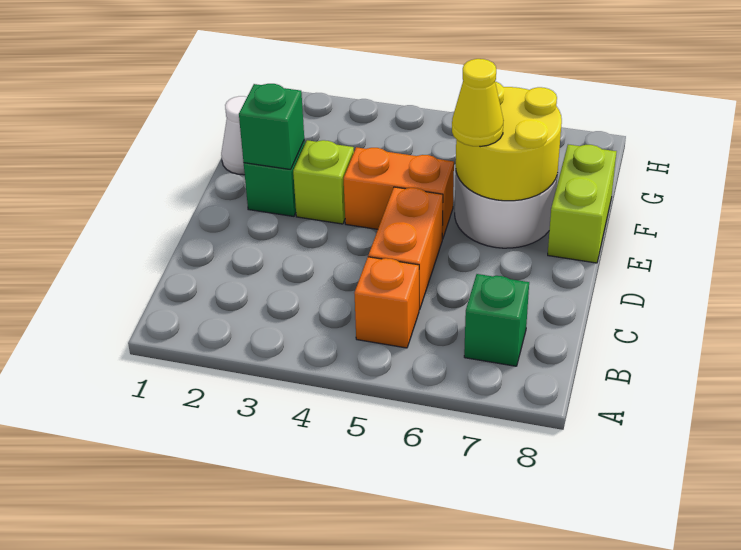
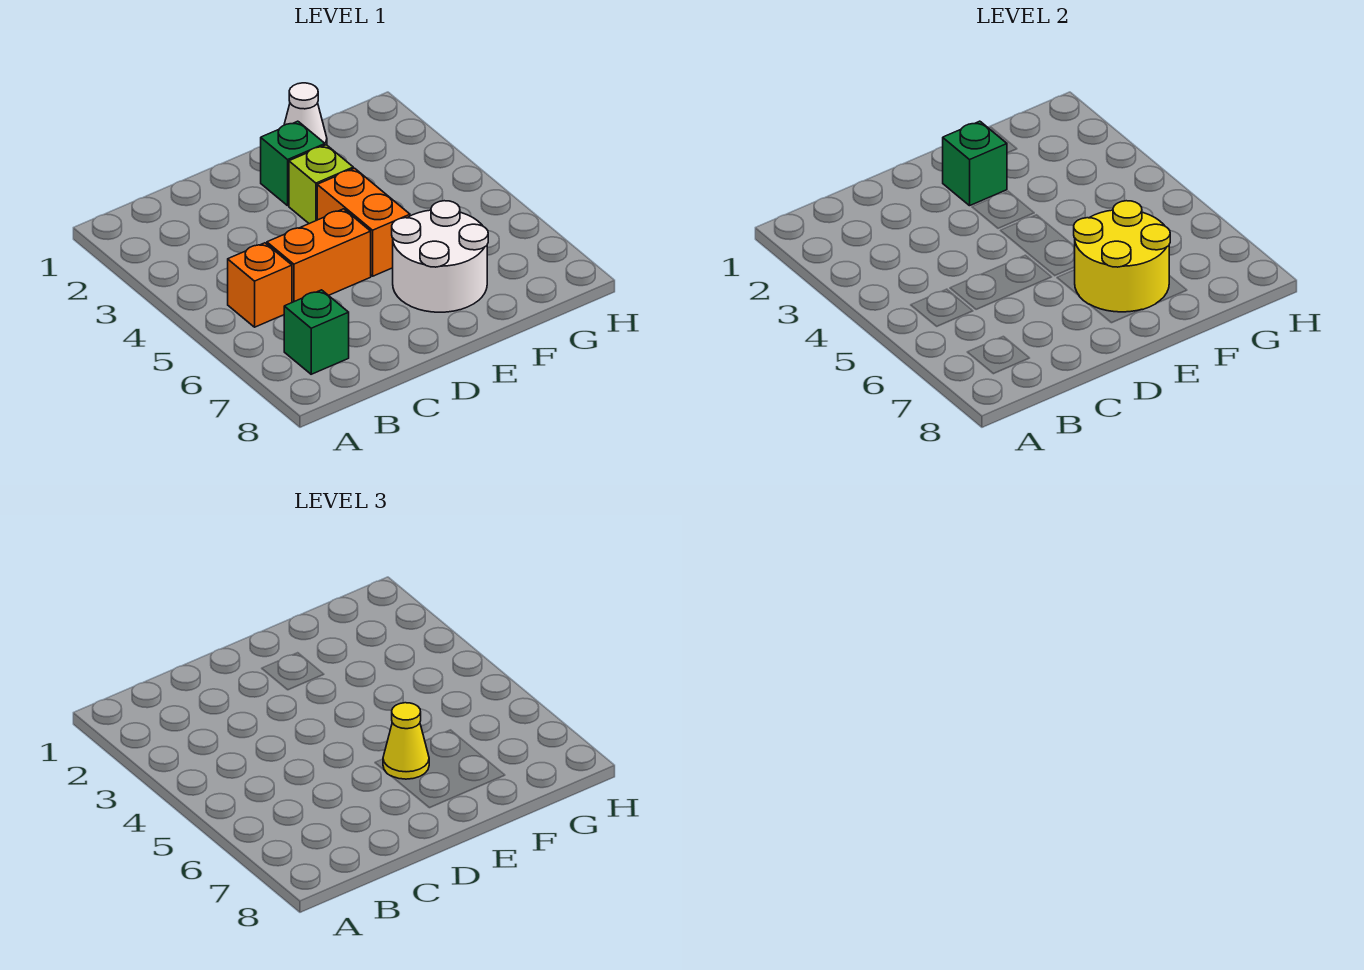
lime brick E8:F8 level 1 -> none

